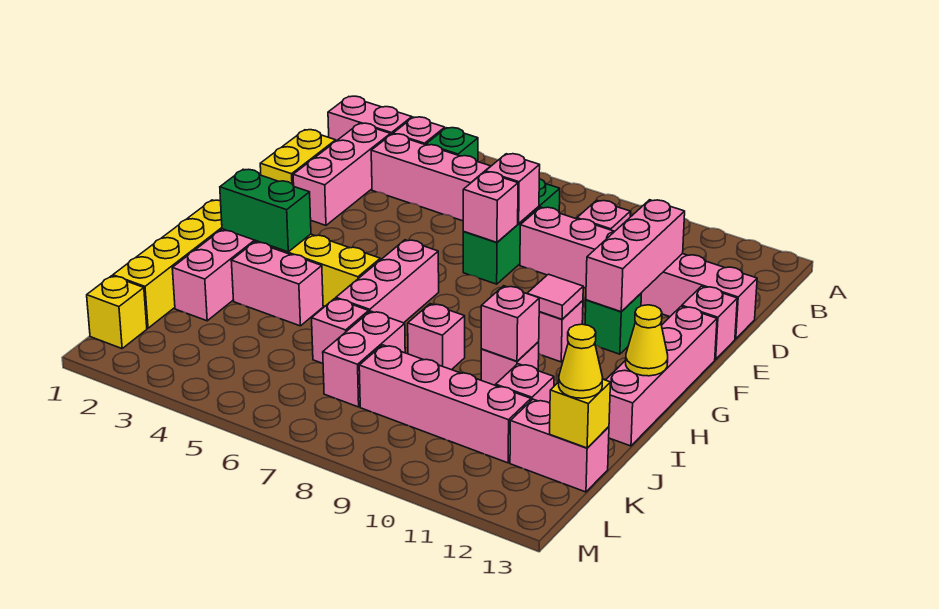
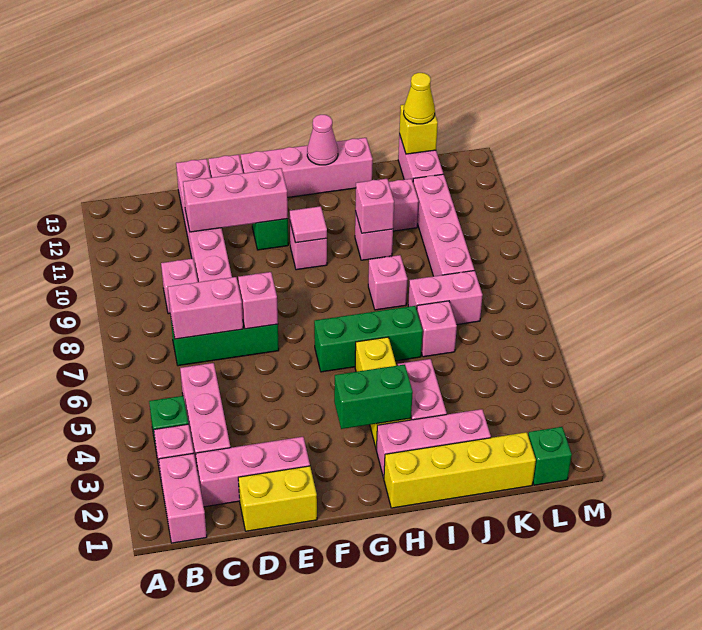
pink brick D7 level 2 -> pink brick C7:D7 level 2
pink brick G6:I6 level 1 -> green brick G6:I6 level 1
green brick H2:H3 level 2 -> green brick G3:H3 level 2
yellow cone H13 level 2 -> pink cone H13 level 2
yellow brick L1 level 1 -> green brick L1 level 1

